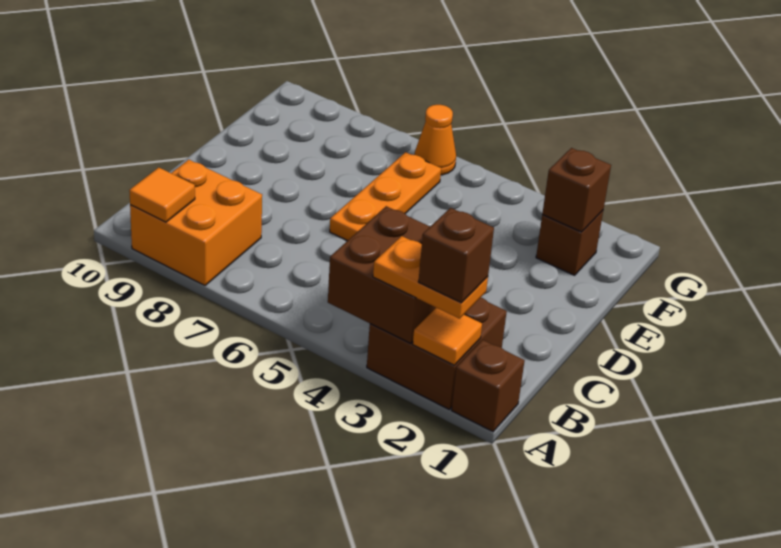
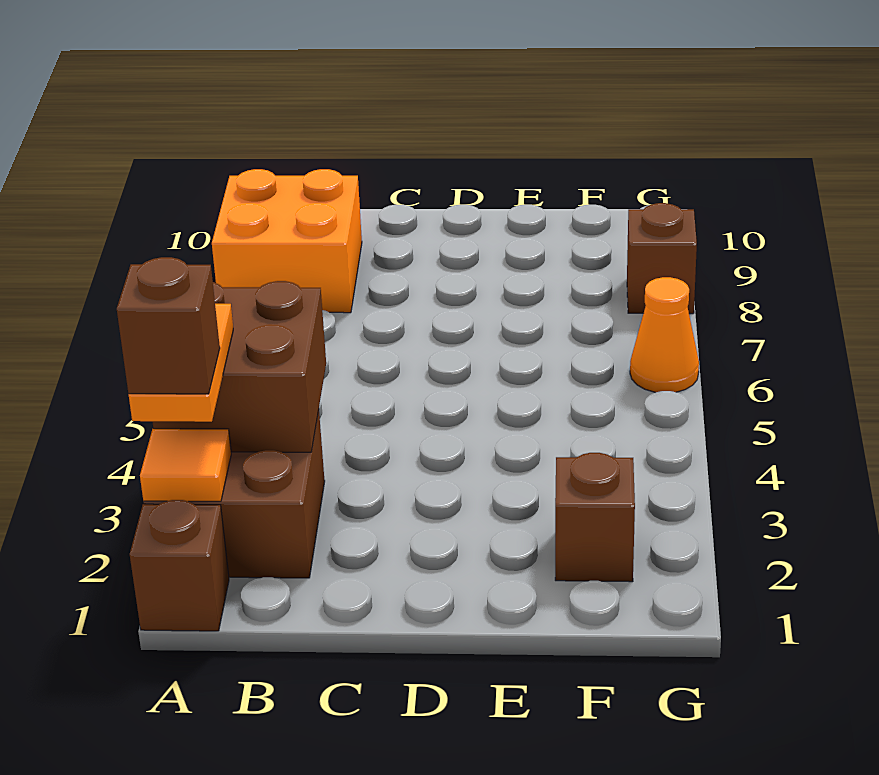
orange tile A9 level 2 -> none
orange plate D6:F6 level 1 -> none
brown brick F2 level 2 -> brown brick G8 level 1

